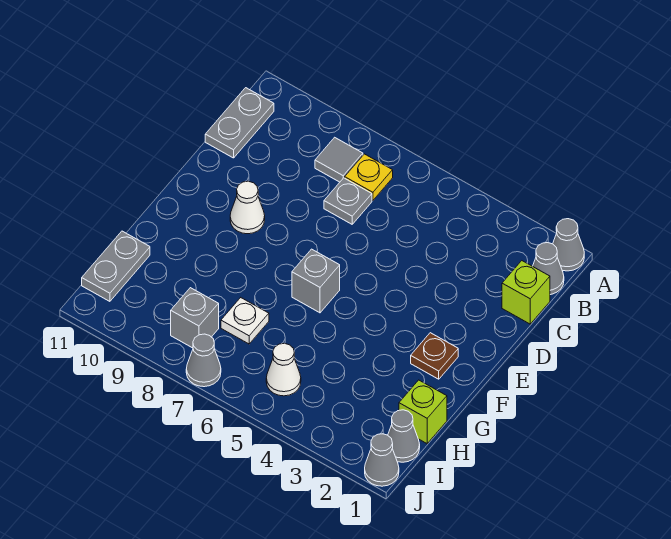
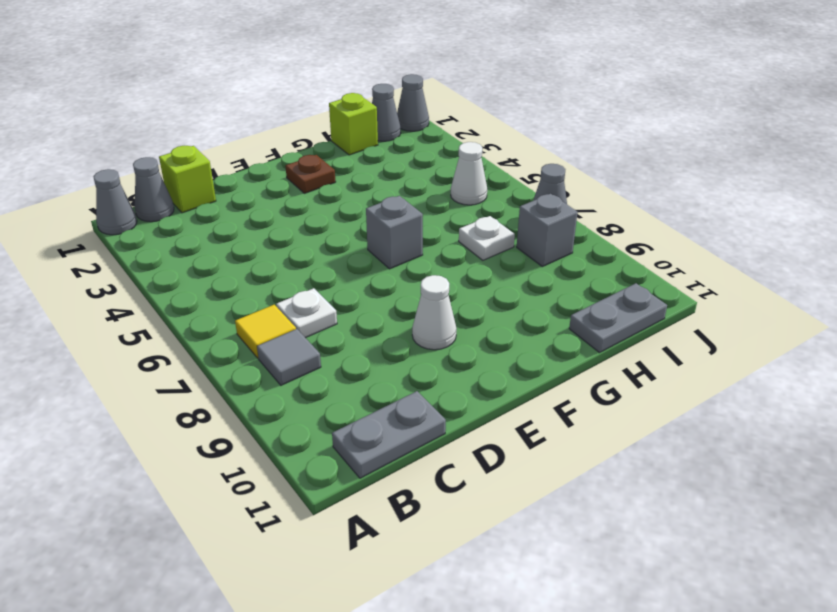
yellow plate B7 level 1 -> yellow tile B7 level 1
grey plate C7 level 1 -> white plate C7 level 1

